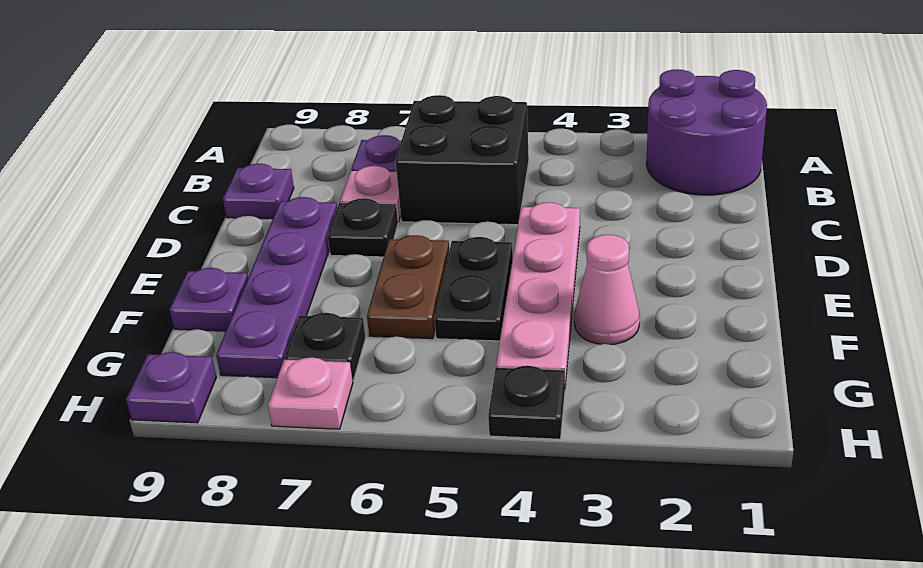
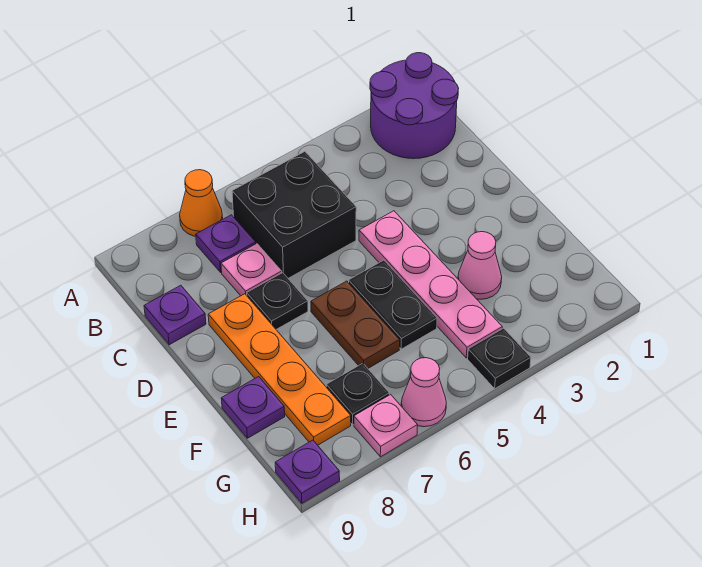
none -> orange cone A7 level 1
purple plate D8:G8 level 1 -> orange plate D8:G8 level 1
none -> pink cone H6 level 1

